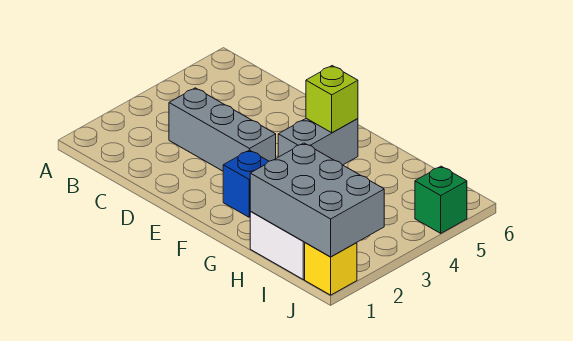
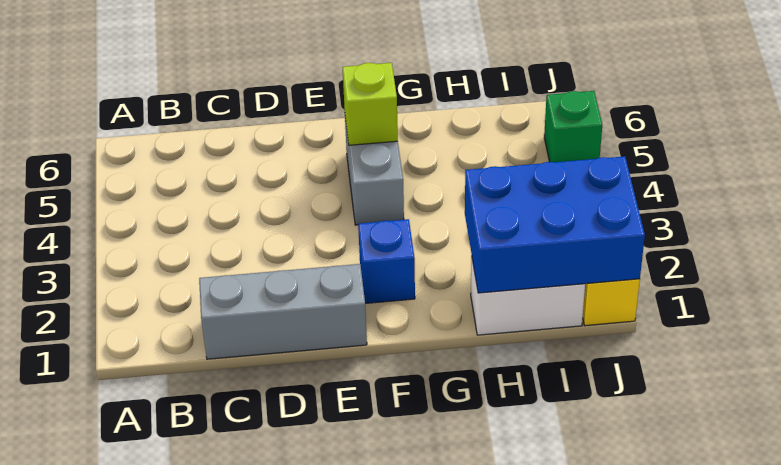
grey brick C3:E3 level 1 -> grey brick C1:E1 level 1
grey brick H1:J2 level 2 -> blue brick H1:J2 level 2

